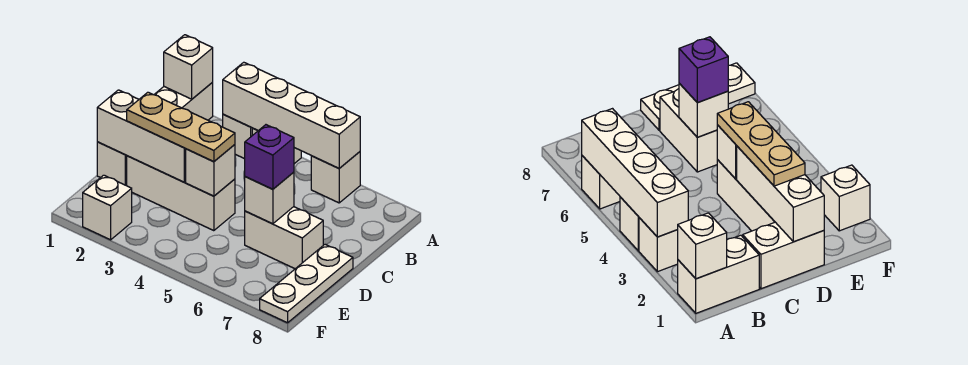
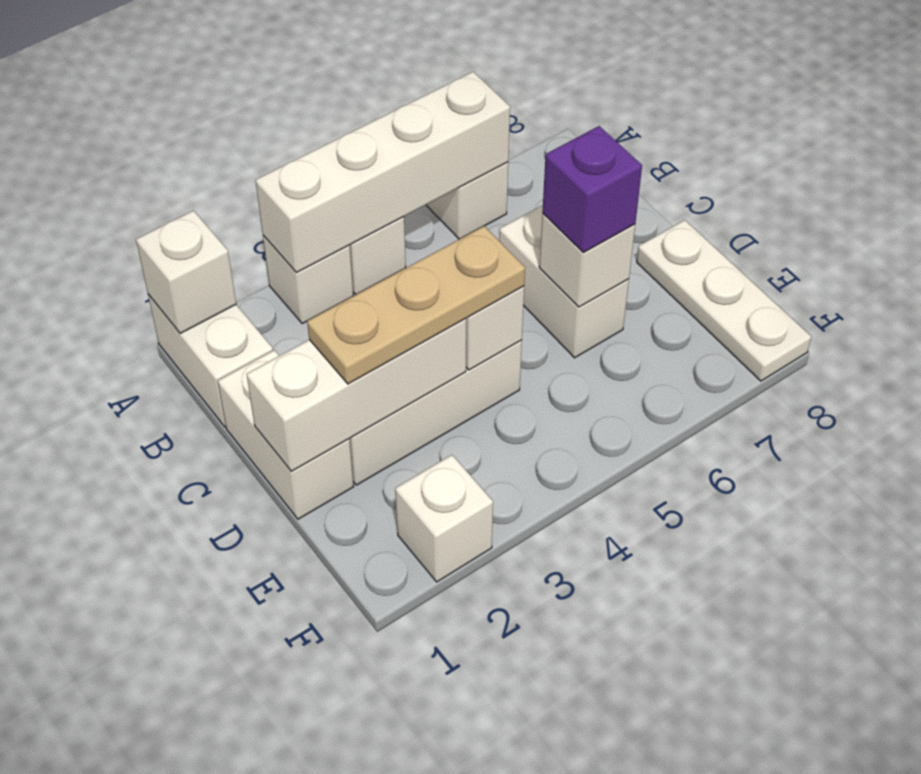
white brick D6:D7 level 1 -> white brick C6:D6 level 1

